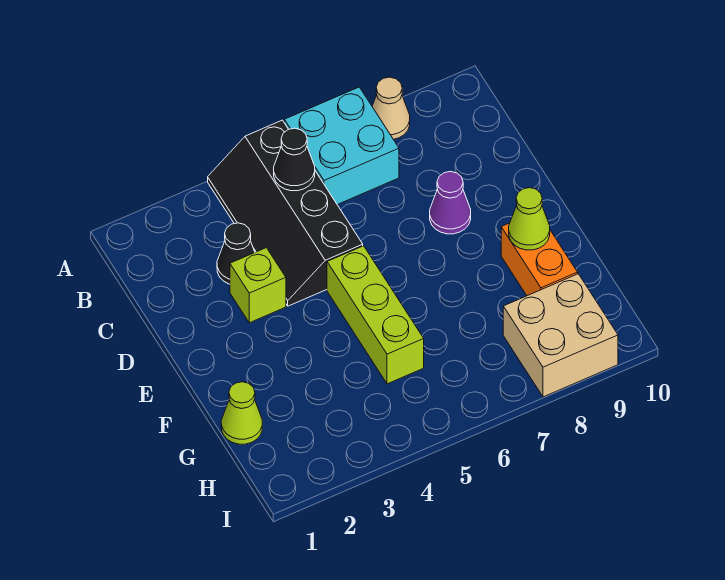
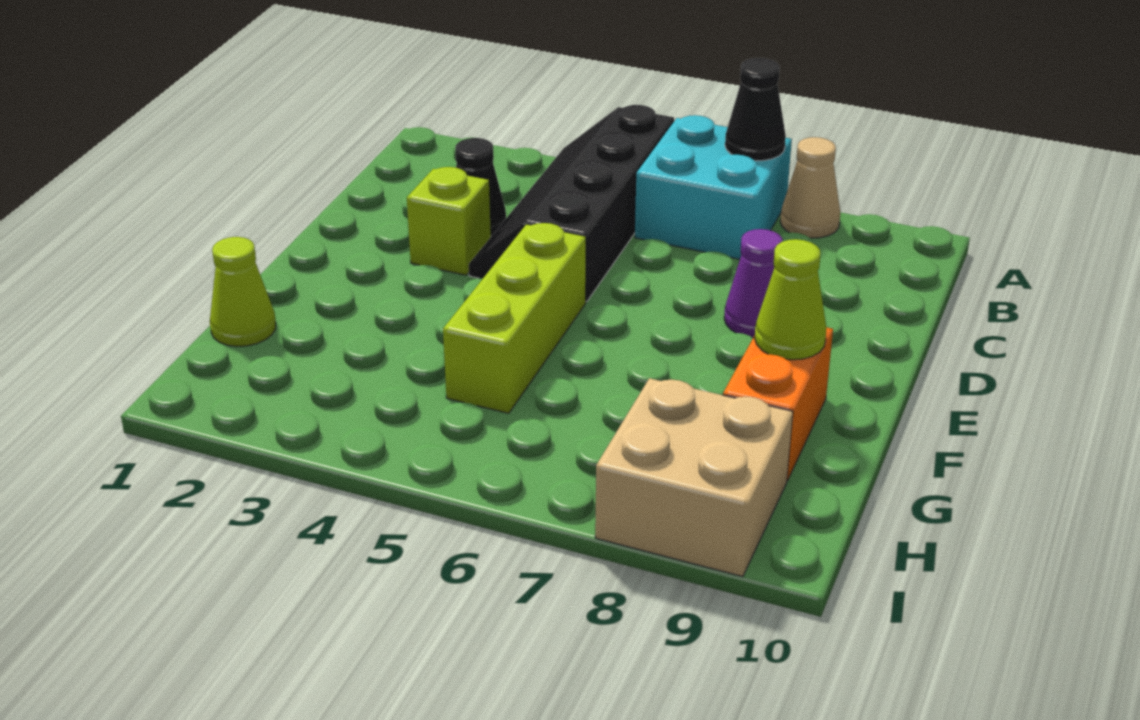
black cone B5 level 2 -> black cone A7 level 2

